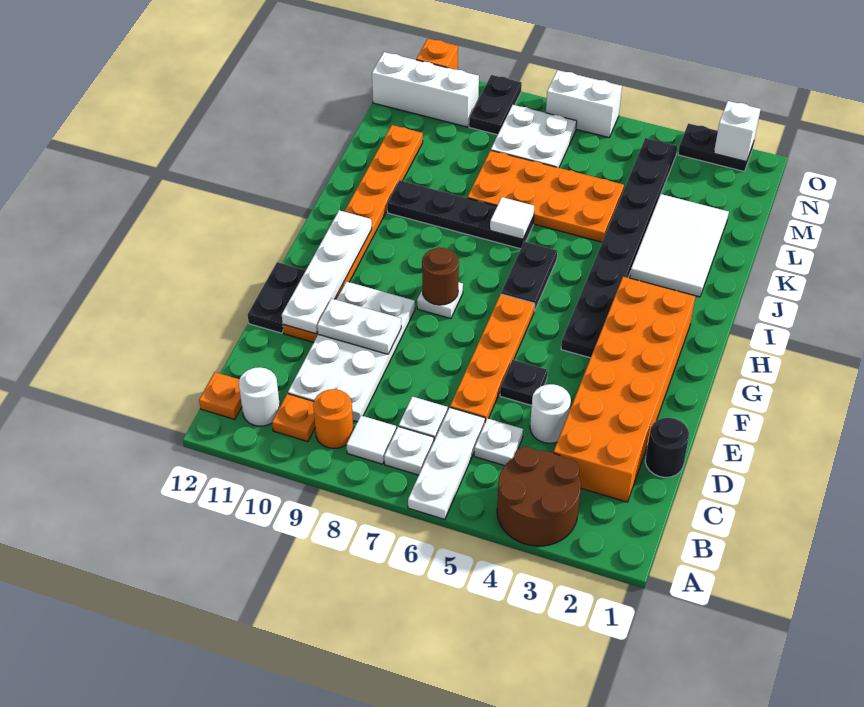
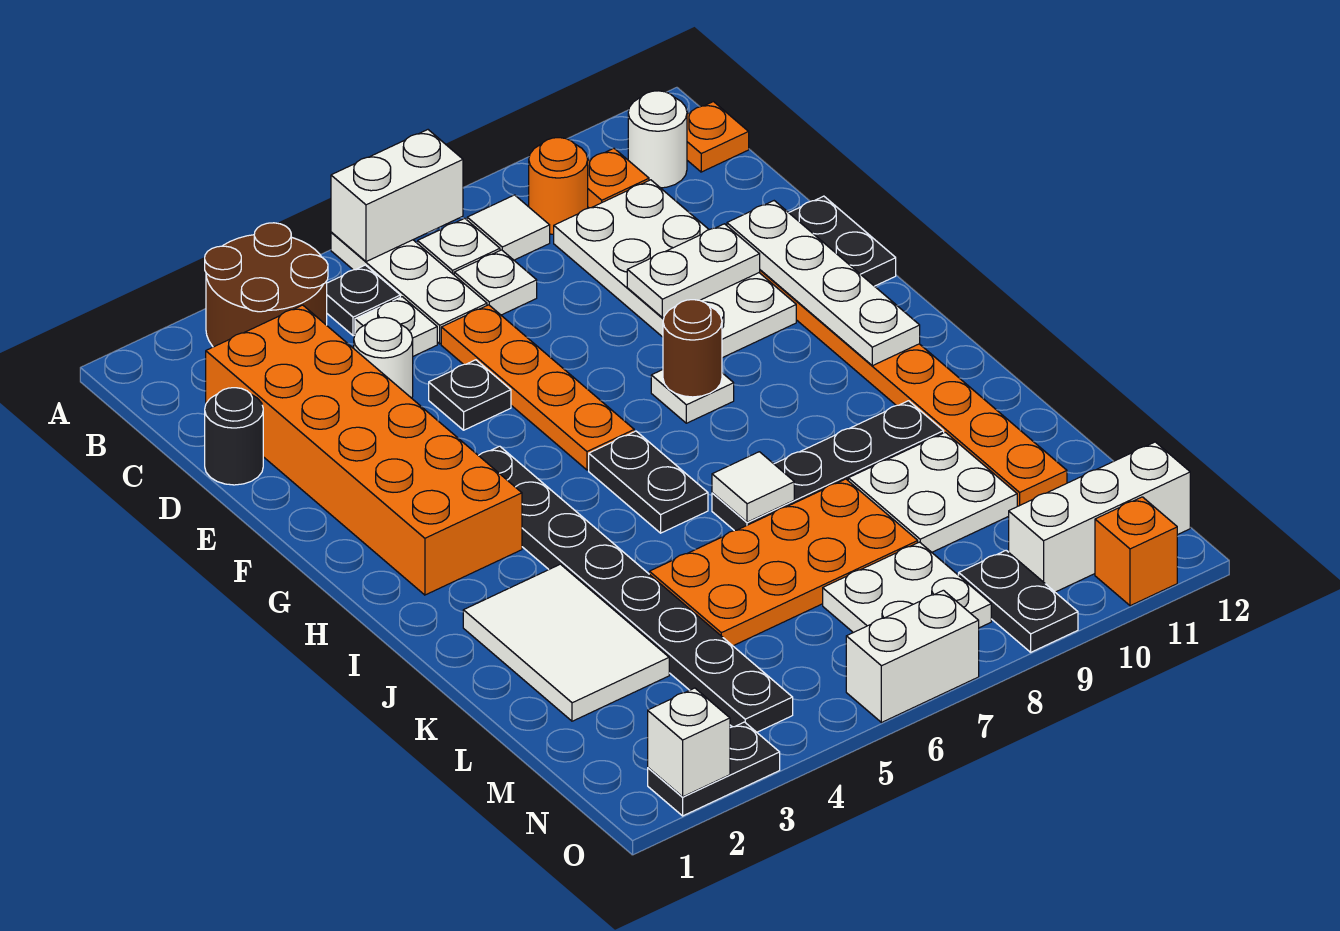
none -> white brick A6:A7 level 2
none -> black plate B5 level 1
none -> white plate K9:L10 level 1

